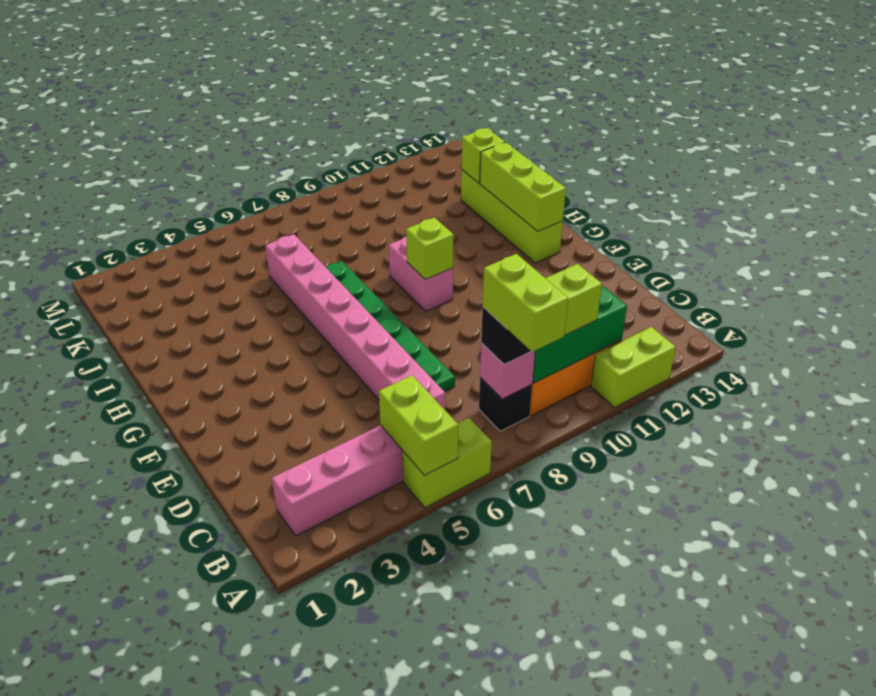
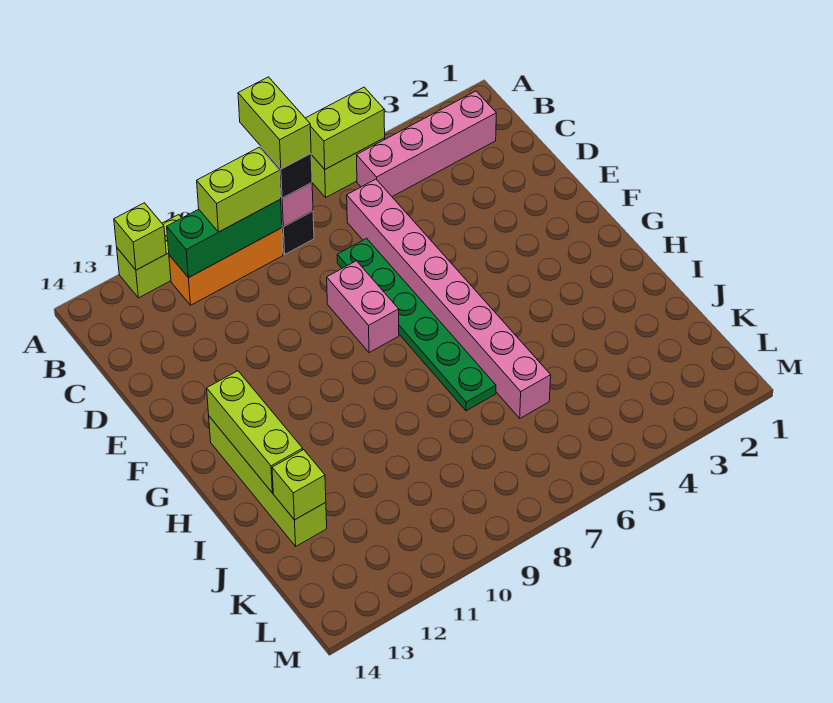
lime brick A5:B5 level 2 -> lime brick A5:A6 level 2
pink brick G9:H9 level 1 -> pink brick E8:F8 level 1
lime brick G9 level 2 -> lime brick A12 level 2

